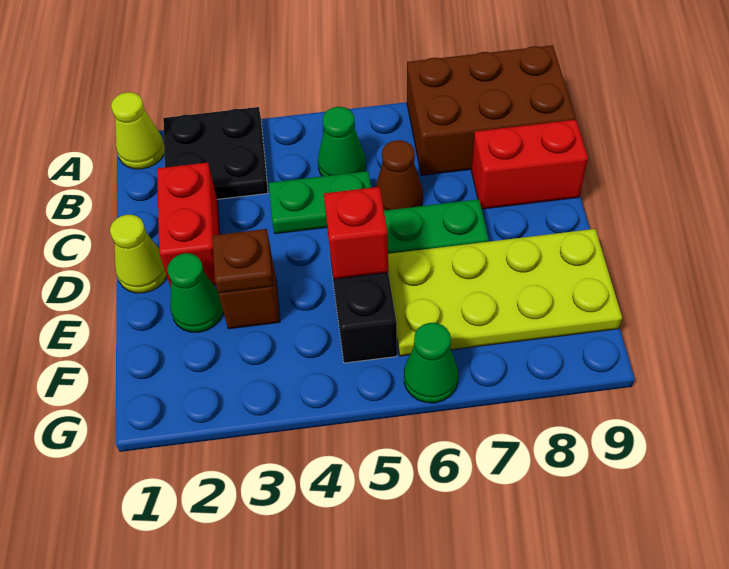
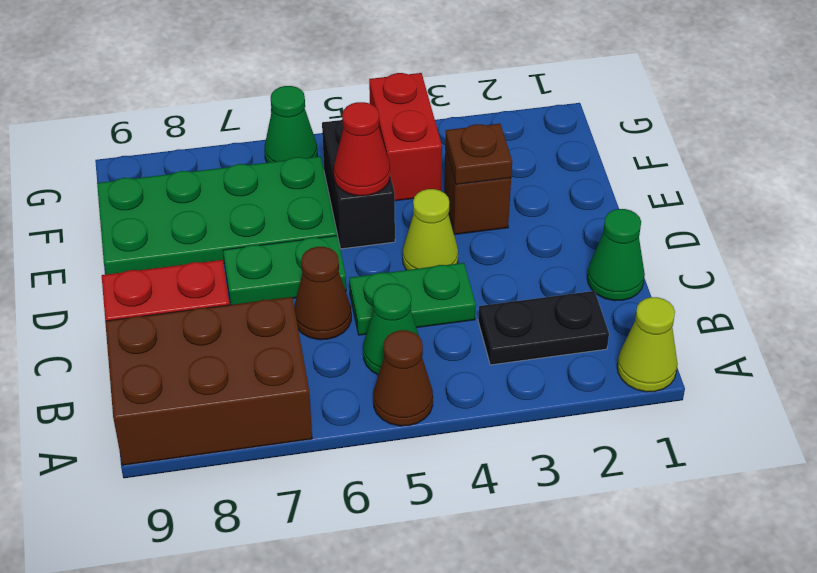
black plate A2:B3 level 1 -> black plate B2:B3 level 1
none -> brown cone A5 level 1
red brick C2:D2 level 1 -> red brick F4:G4 level 1
lime cone D1 level 1 -> lime cone D4 level 1
green cone E2 level 1 -> green cone C1 level 1
red brick E5 level 2 -> red cone E5 level 2
lime plate E6:F9 level 1 -> green plate E6:F9 level 1

